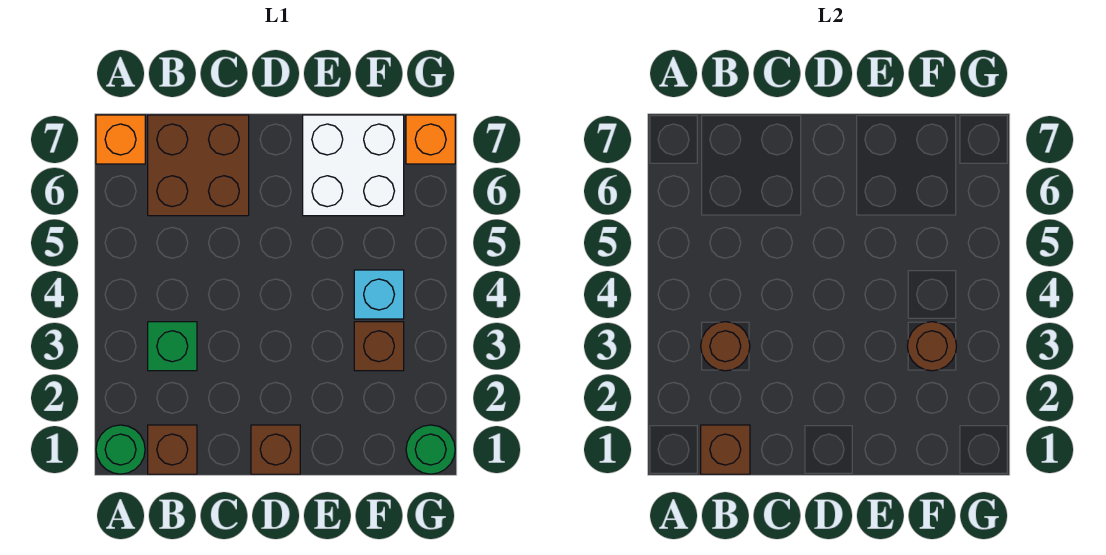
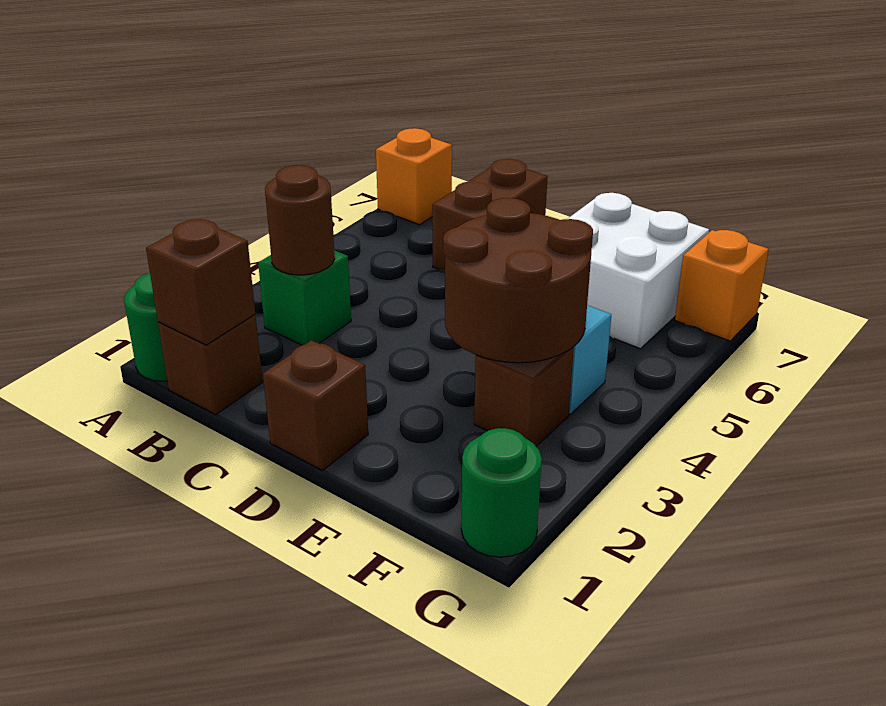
brown brick B6:C7 level 1 -> brown brick C6:C7 level 1
brown round brick F3 level 2 -> brown round brick E3:F4 level 2

